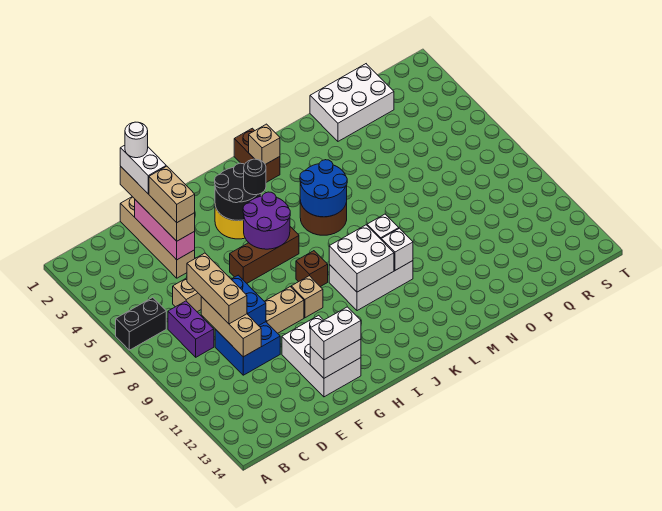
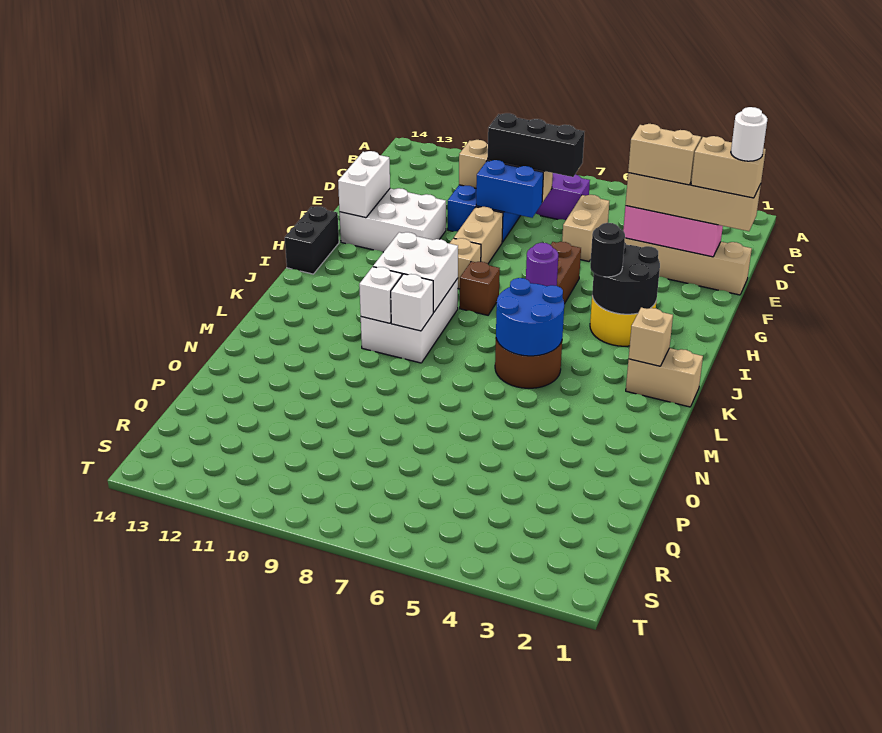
black brick A6:B6 level 1 -> black brick H14:I14 level 1
tan brick D7:D9 level 3 -> black brick D7:D9 level 3
white brick E1:E2 level 4 -> tan brick E1:E2 level 4
white brick F13:G13 level 3 -> none
purple round brick H5:I6 level 2 -> purple round brick I6 level 2
brown brick K1:K2 level 1 -> tan brick K1:K2 level 1
white brick O1:Q2 level 1 -> none

